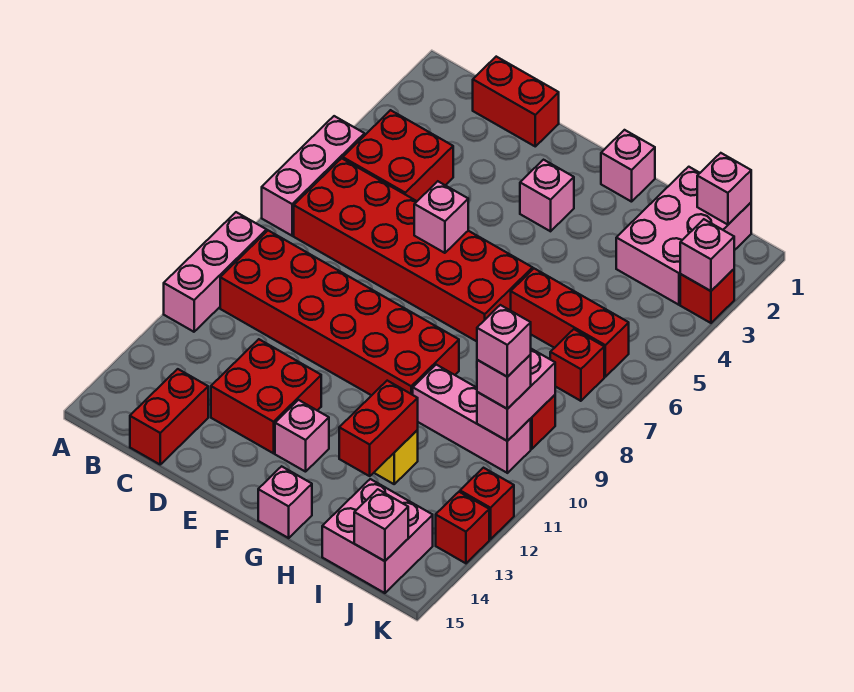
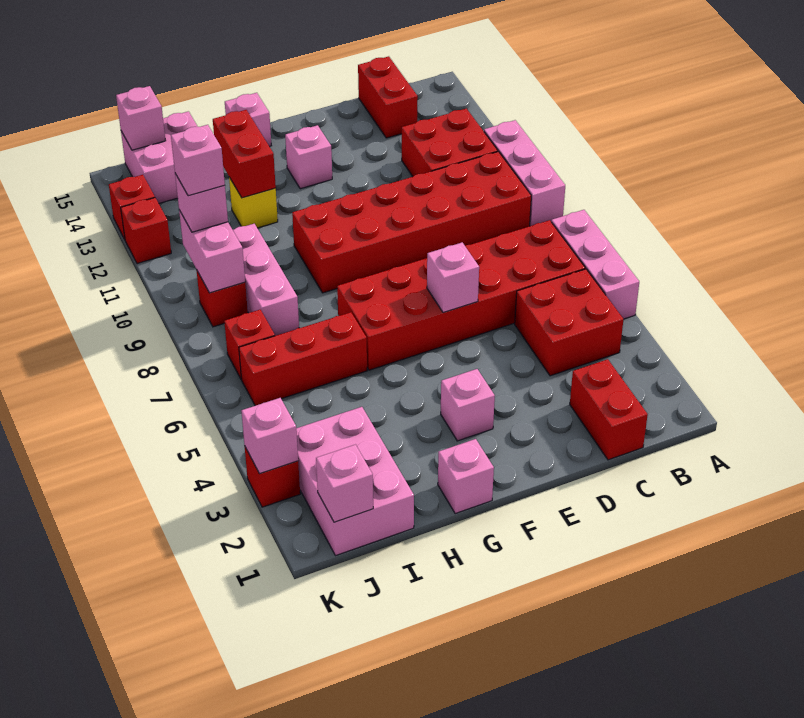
red brick C1:D1 level 1 -> red brick C1:C2 level 1
red brick D12:E13 level 1 -> red brick B11:C12 level 1
pink brick H10:J10 level 1 -> pink brick I8:I10 level 1

